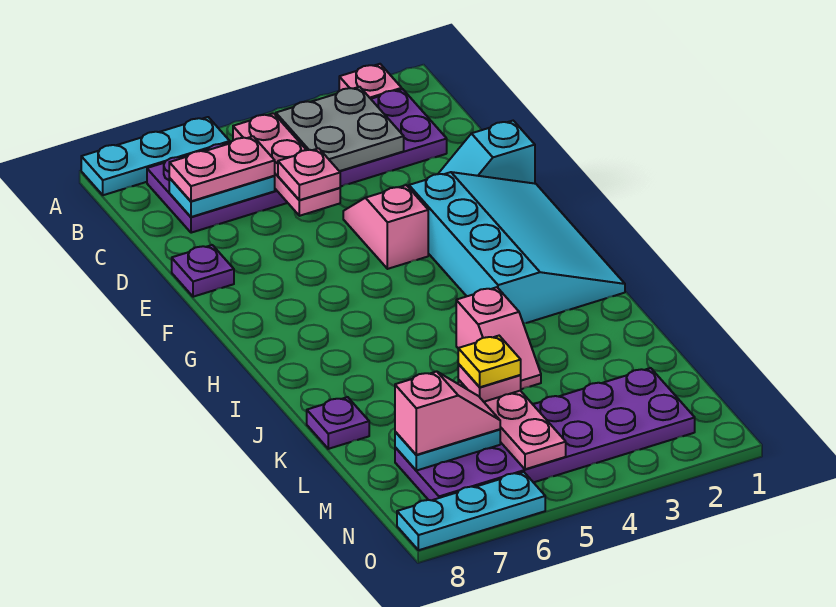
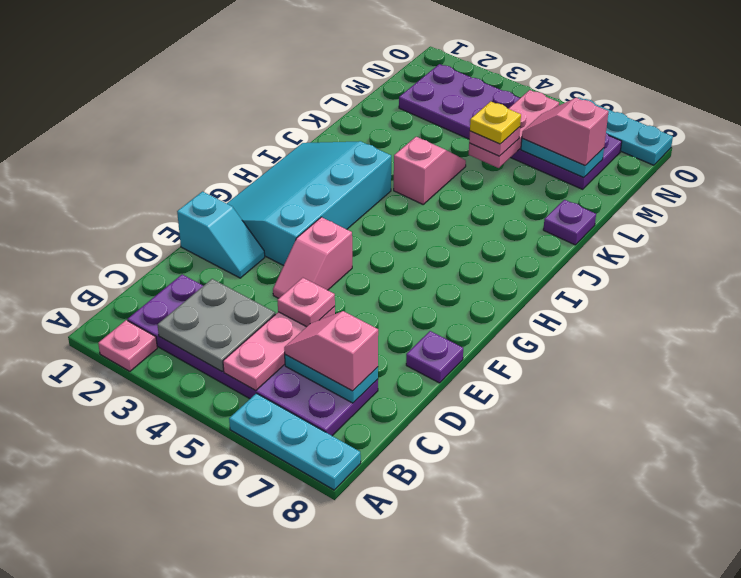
pink plate C6:C7 level 3 -> pink slope C6:C7 level 3 top 7

